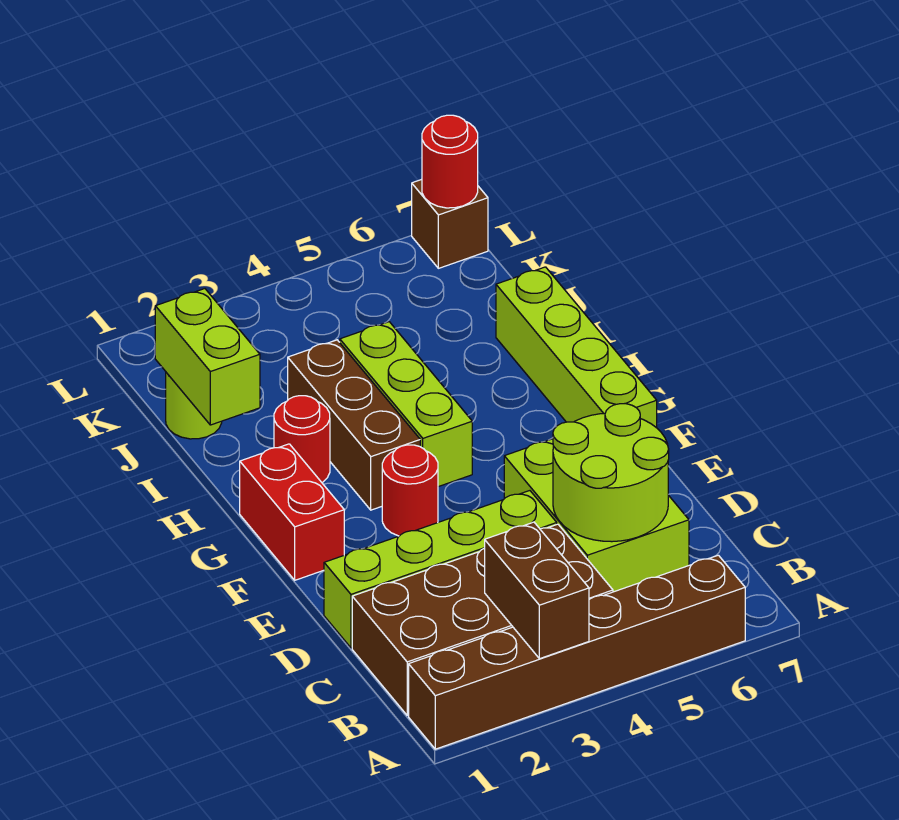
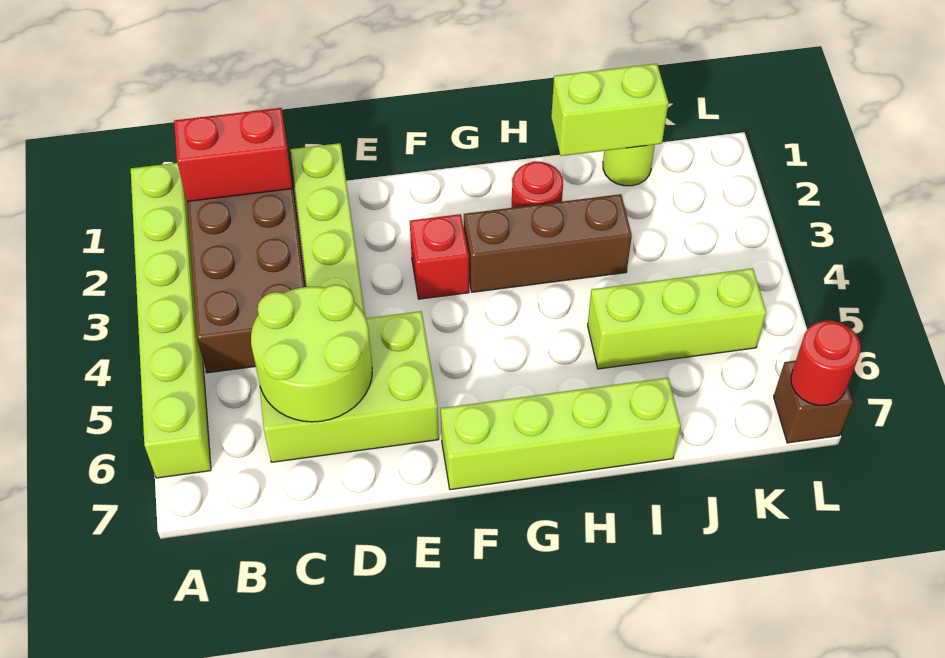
brown brick A1:A6 level 1 -> lime brick A1:A6 level 1
brown brick A3:B3 level 2 -> none
red brick F1:G1 level 1 -> red brick B1:C1 level 2
red round brick F3 level 1 -> red brick F3 level 1
lime brick G4:I4 level 1 -> lime brick I5:K5 level 1

